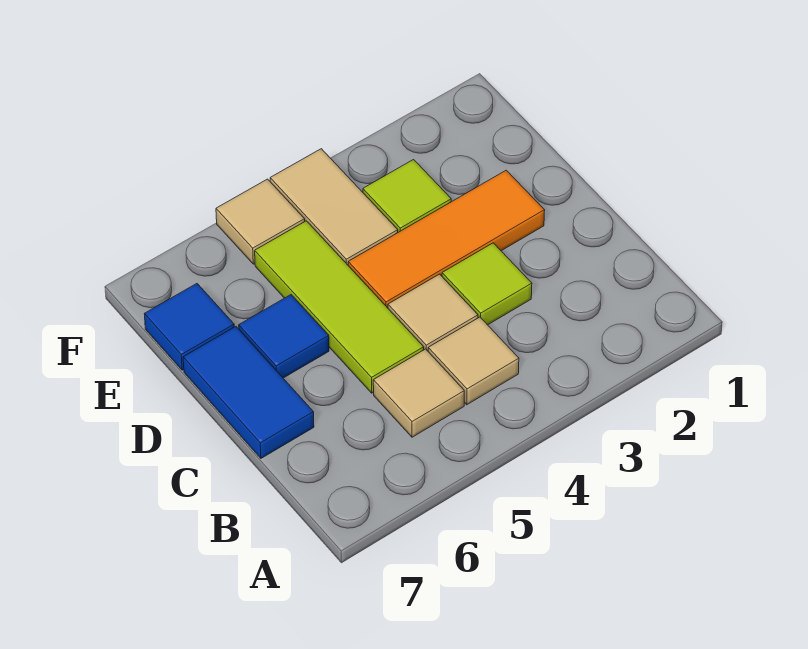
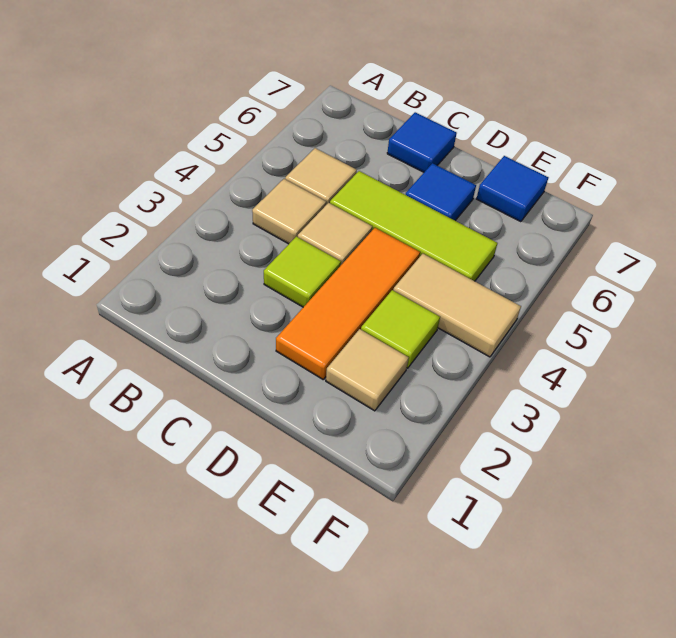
blue tile C7:D7 level 1 -> blue tile C7 level 1
tan tile F5 level 1 -> tan tile E2 level 1

